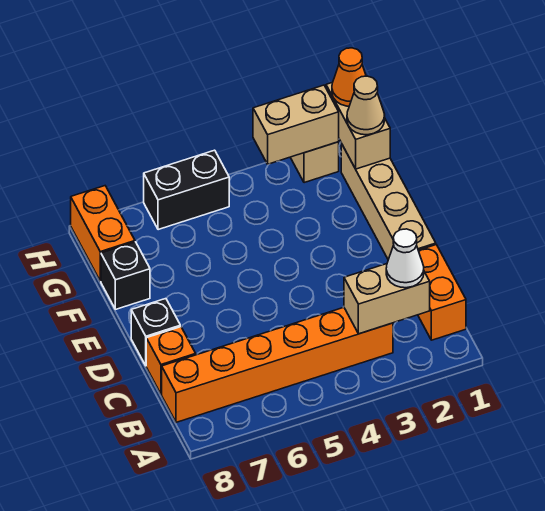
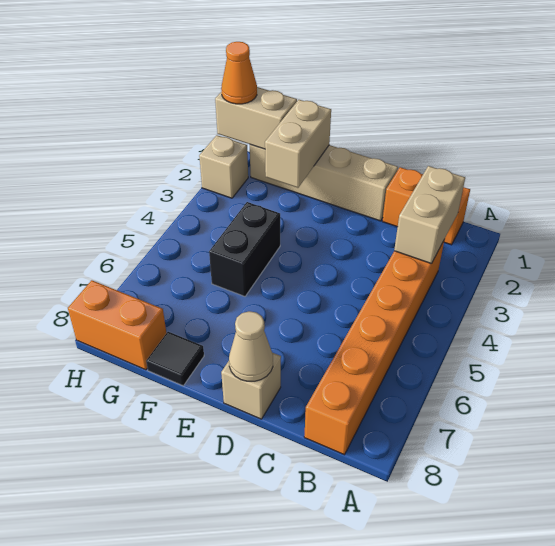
white cone B2 level 3 -> none
orange brick C8 level 1 -> none
black brick D8 level 1 -> tan brick D8 level 1
black brick F8 level 1 -> black tile F8 level 1
tan cone G1 level 3 -> tan cone D8 level 2
tan brick H2:H3 level 2 -> tan brick F1:F2 level 2
black brick H5:H6 level 1 -> black brick F4:F5 level 1

